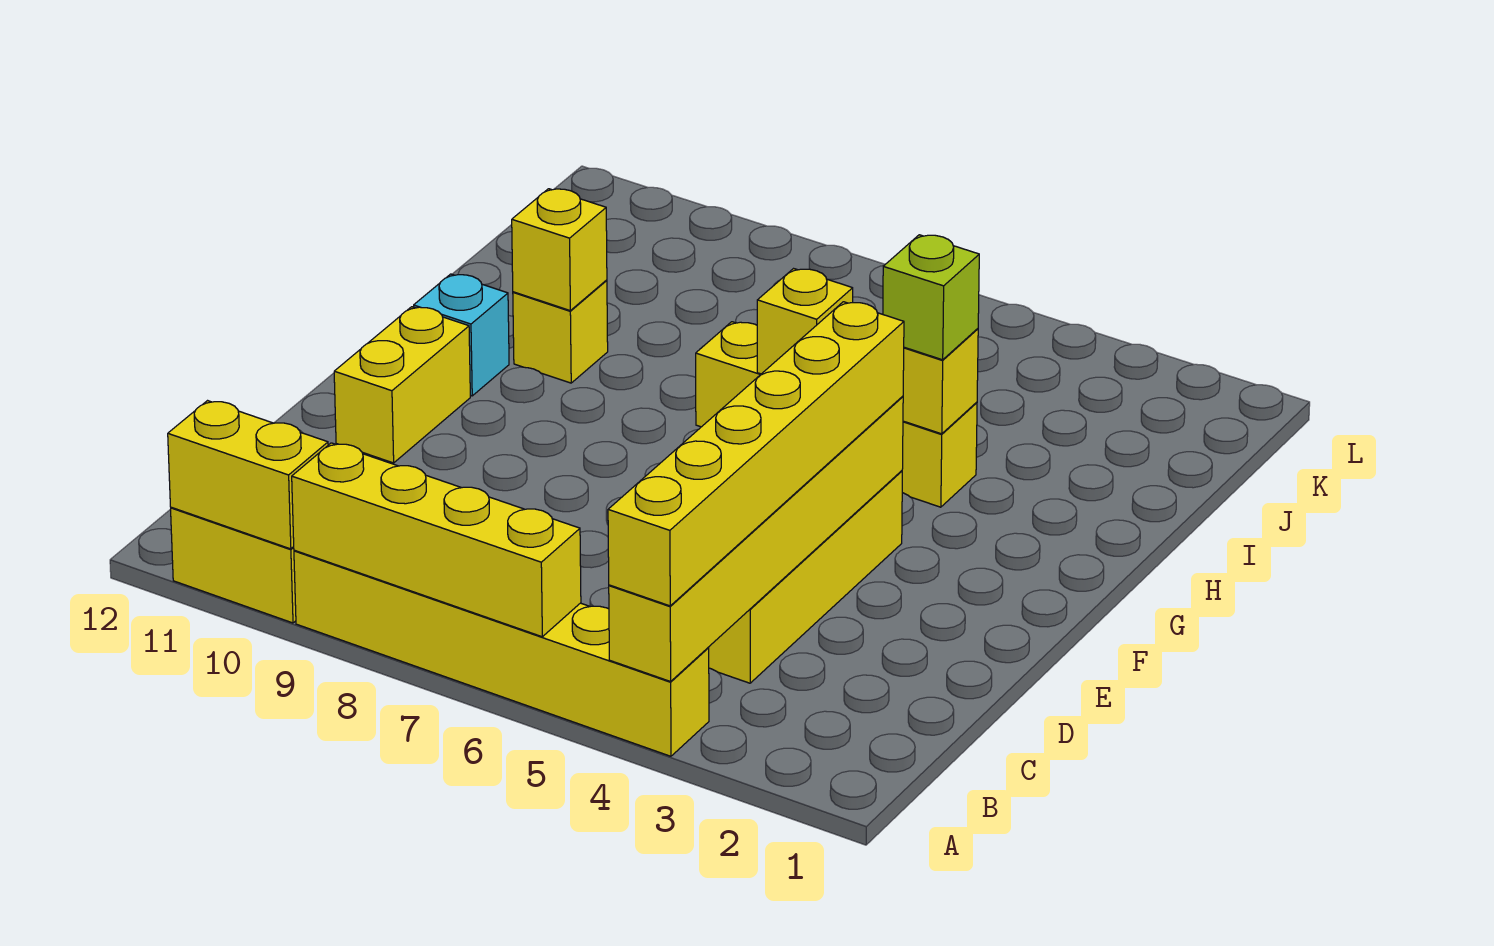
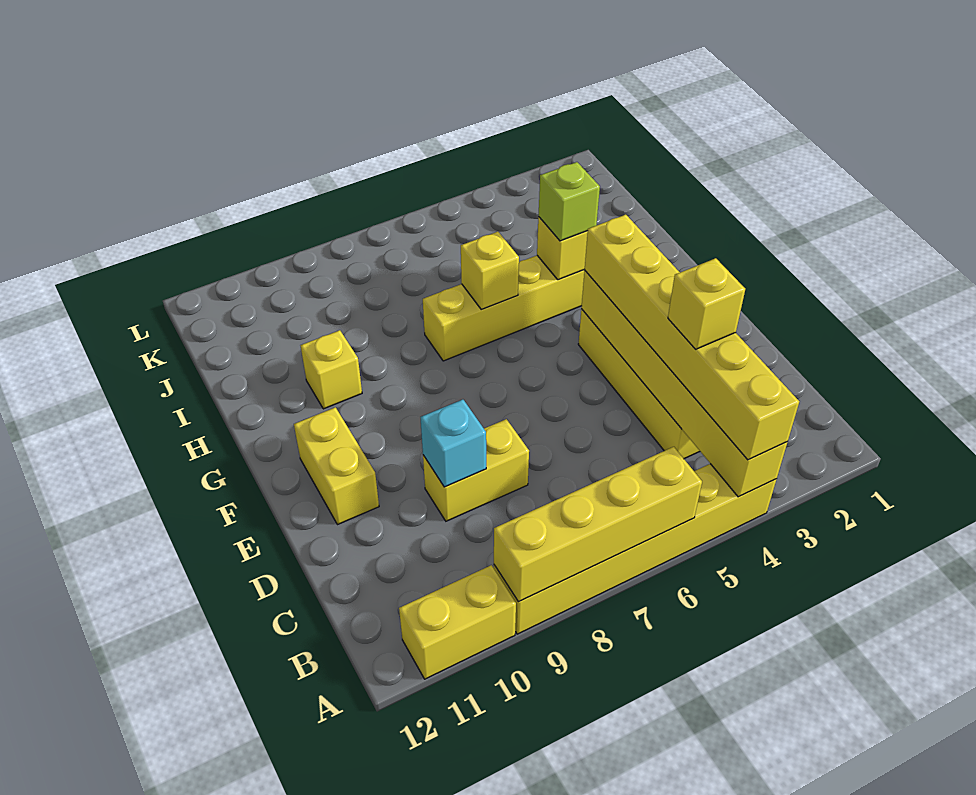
yellow brick A10:A11 level 2 -> yellow brick D8:D9 level 1
cyan brick G11 level 1 -> cyan brick D9 level 2
yellow brick H10 level 2 -> yellow brick C4 level 4

